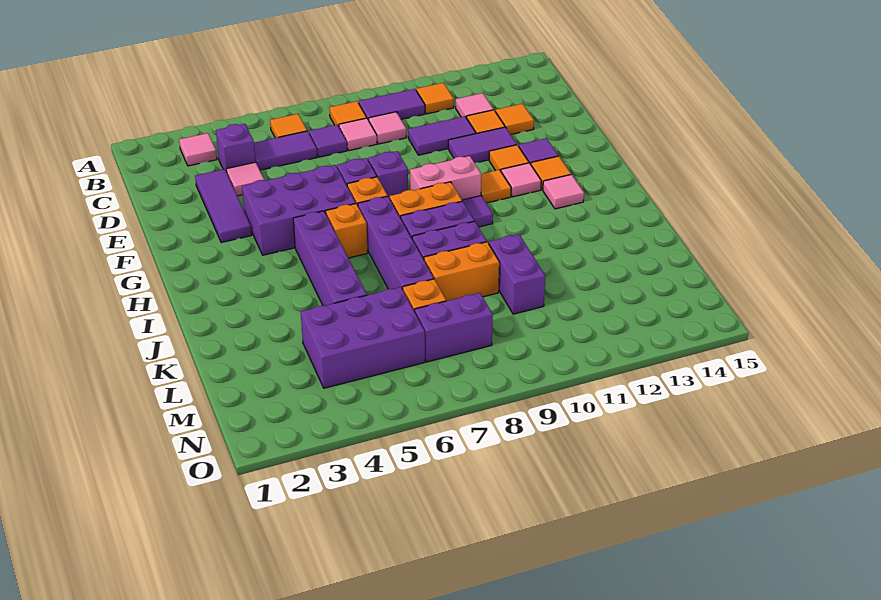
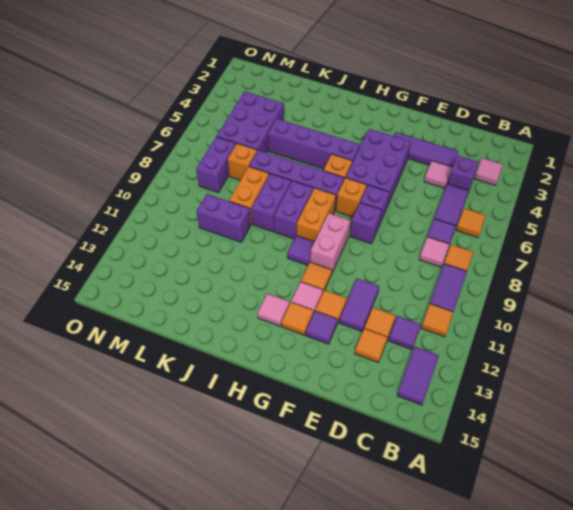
pink tile C9 level 1 -> none
pink tile C12 level 1 -> purple tile C12 level 1
purple tile D10:D11 level 1 -> purple tile B13:B14 level 1

